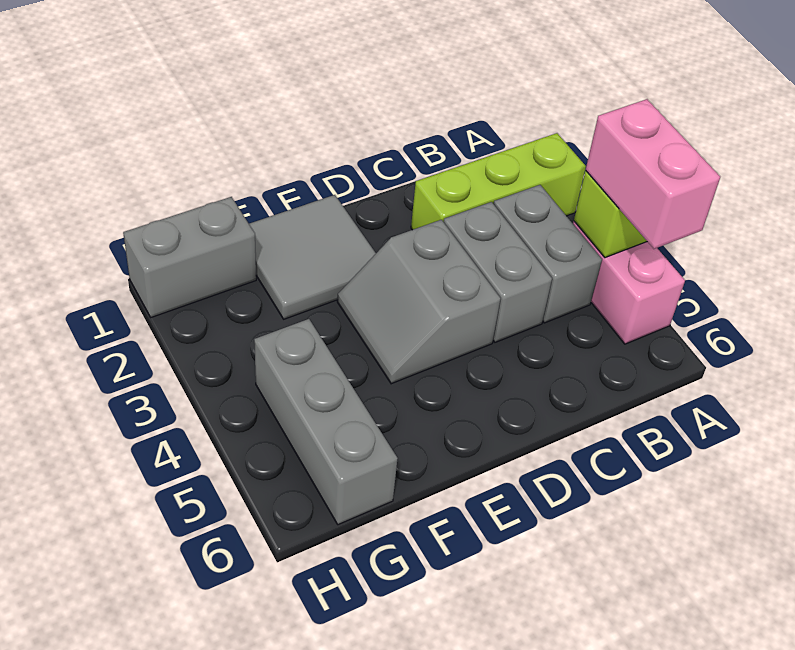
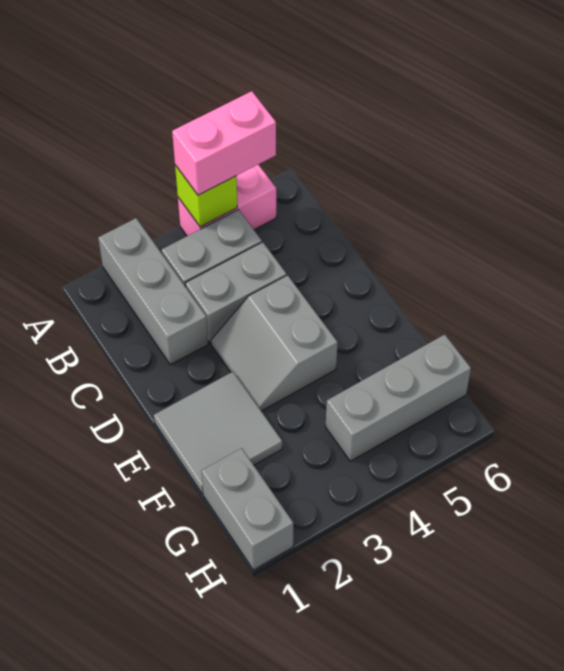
lime brick A2:C2 level 1 -> grey brick A2:C2 level 1
grey slope D3:E4 level 1 top D -> grey slope D3:E4 level 1 top 4

